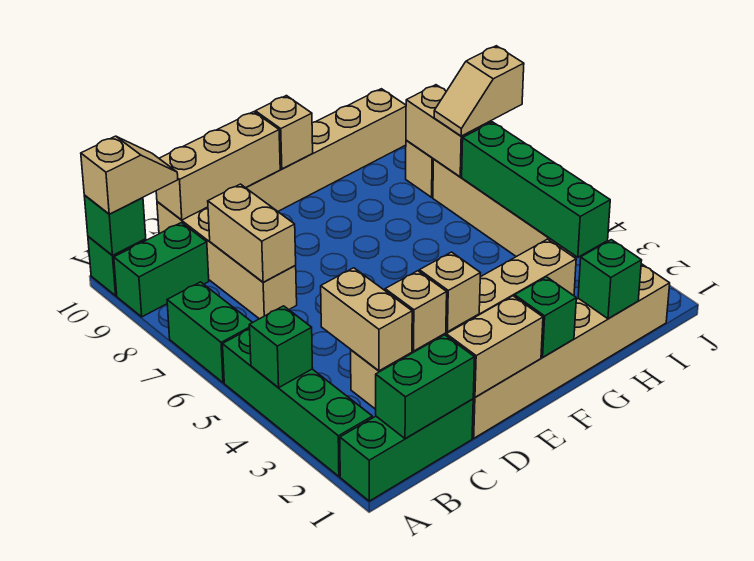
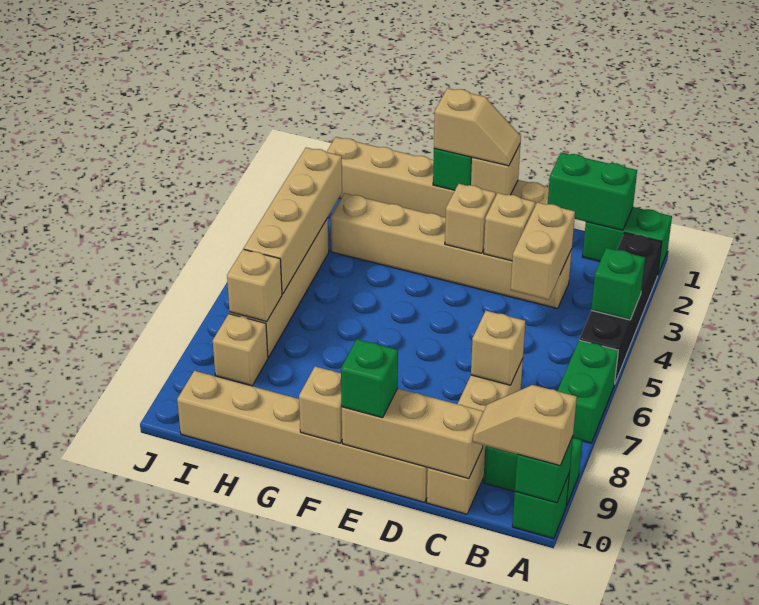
green brick A1:C1 level 1 -> green brick A1:B1 level 1
green brick A2:A5 level 1 -> black brick A2:A5 level 1
tan brick C7:C8 level 2 -> tan brick C7 level 2
tan brick D1:E1 level 2 -> tan brick E1 level 2
green brick H1 level 2 -> green brick E10 level 3
green brick I3:I6 level 2 -> tan brick I3:I6 level 2
tan brick I7:I8 level 2 -> tan brick I7 level 2
tan slope I7:J7 level 3 top J -> tan slope E1:F1 level 3 top F

